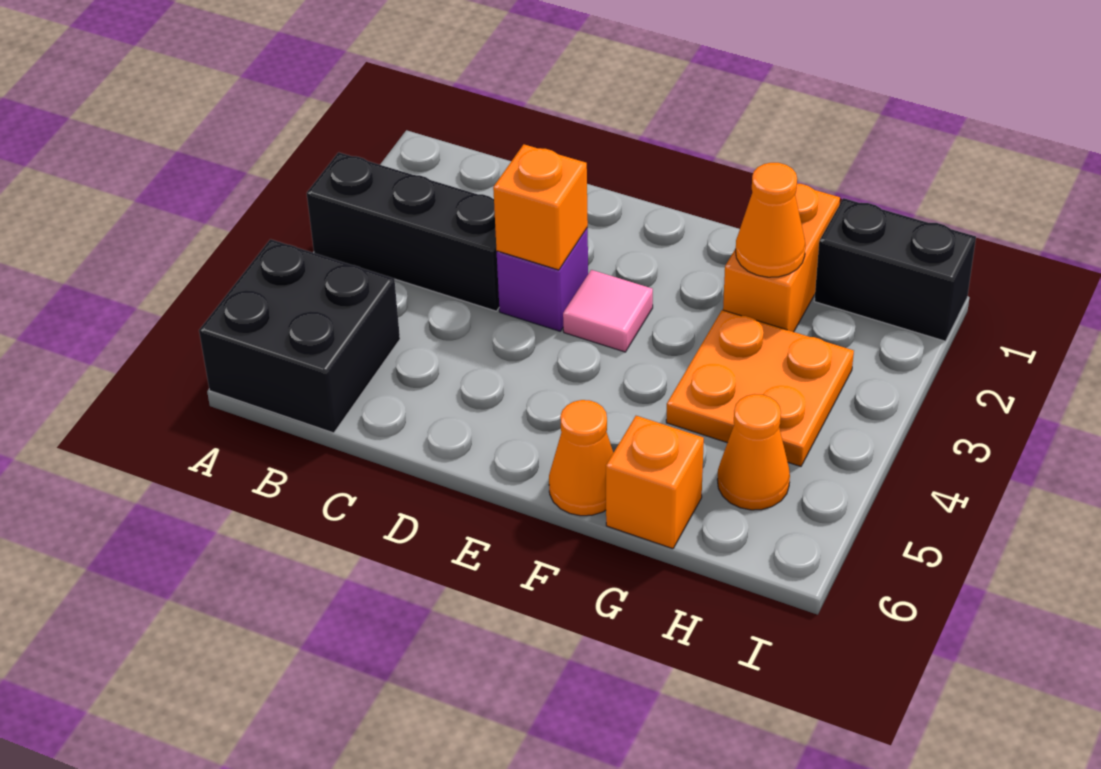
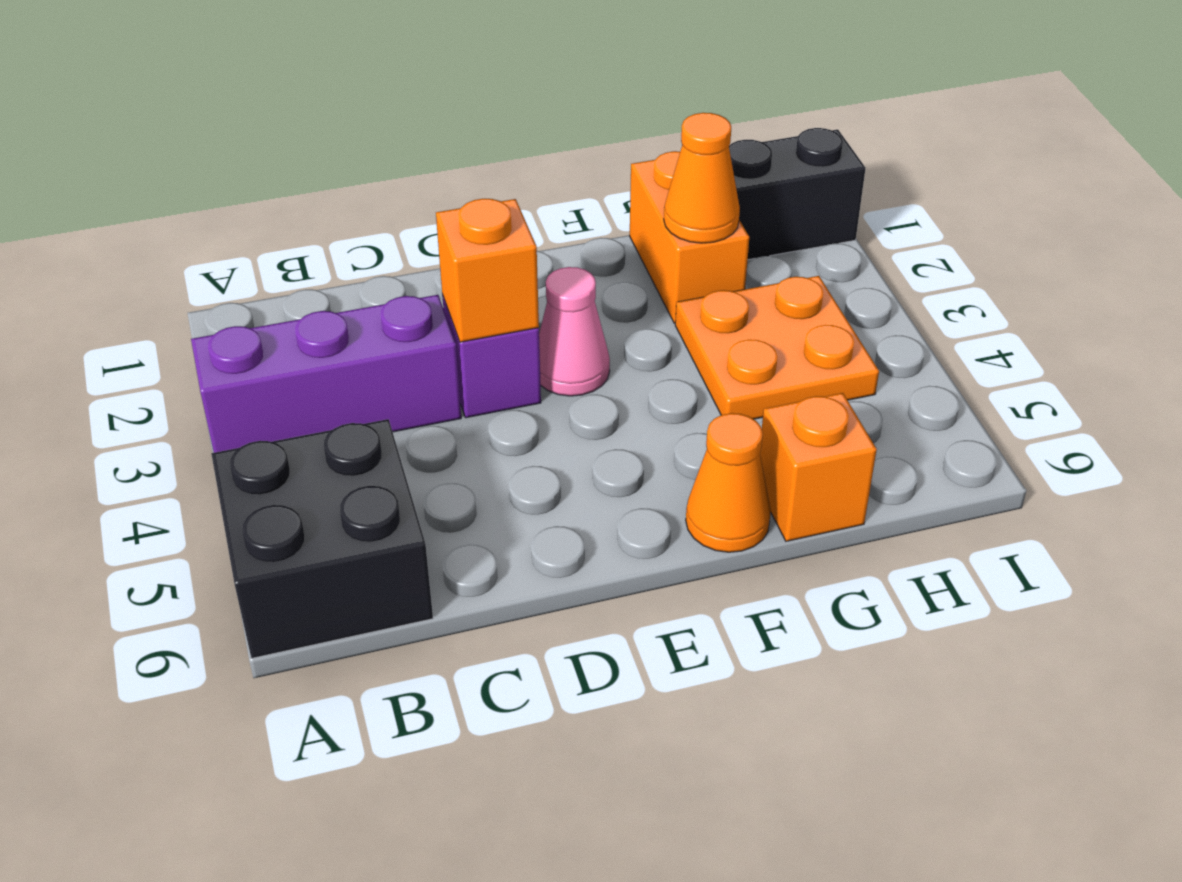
black brick A3:C3 level 1 -> purple brick A3:C3 level 1
pink tile E3 level 1 -> pink cone E3 level 1
orange cone H5 level 1 -> none

